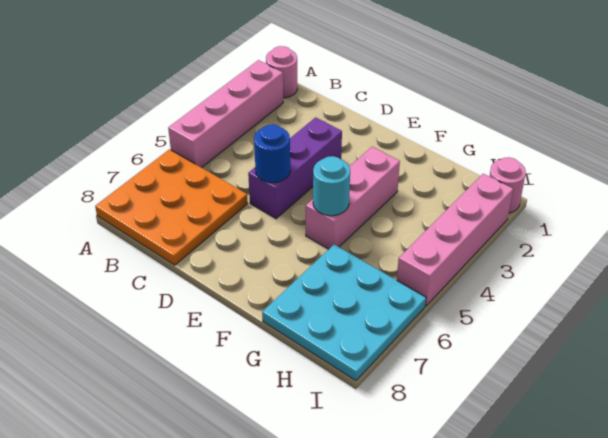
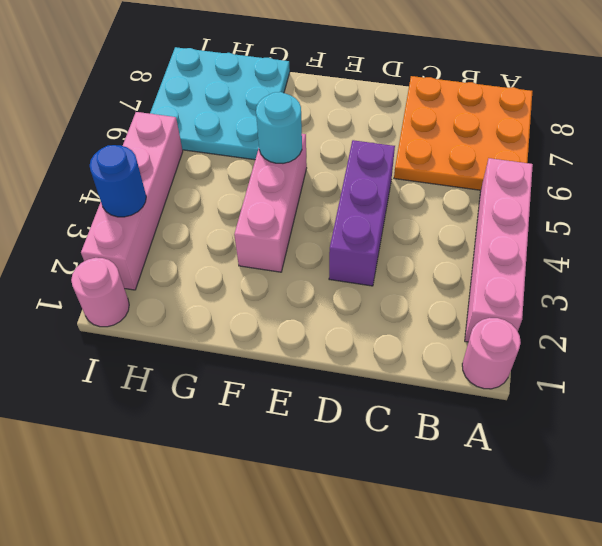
blue round brick D5 level 2 -> blue round brick I3 level 2

